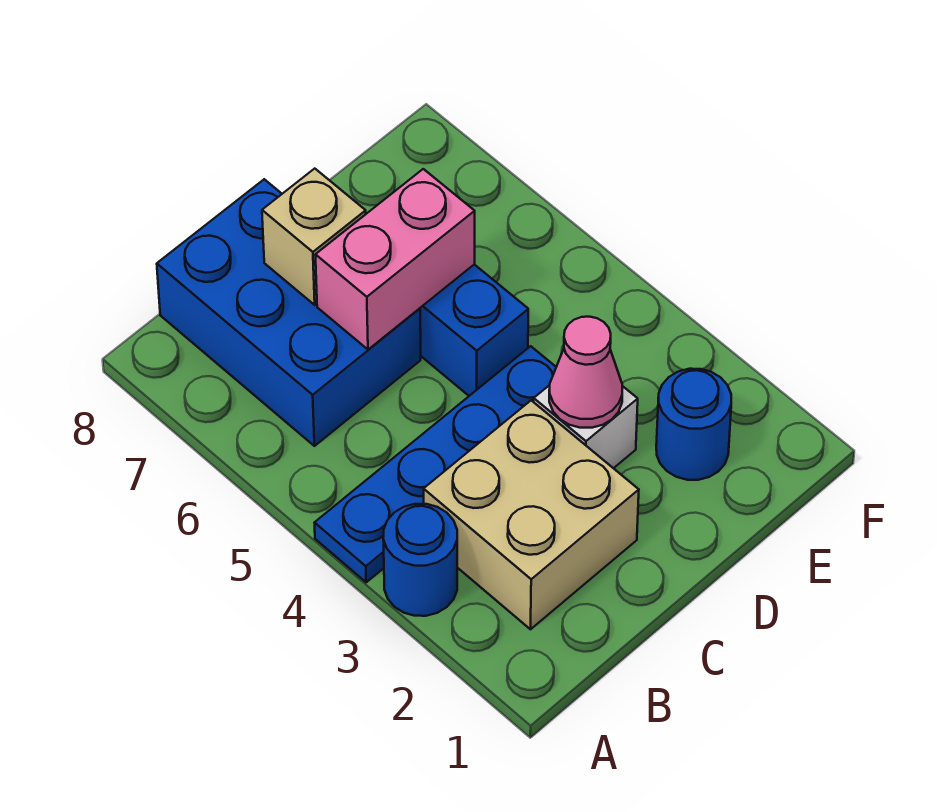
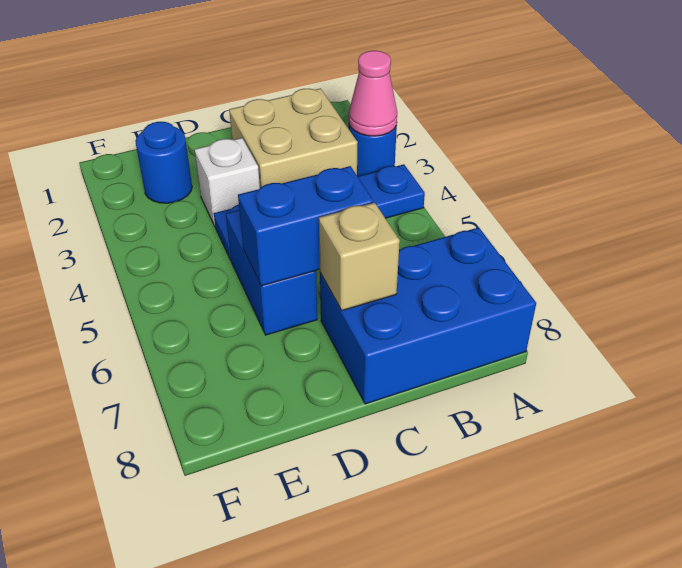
blue brick B6:C8 level 1 -> blue brick A7:C8 level 1
pink brick C6:D6 level 2 -> blue brick C6:D6 level 2
pink cone D3 level 2 -> pink cone A3 level 2

